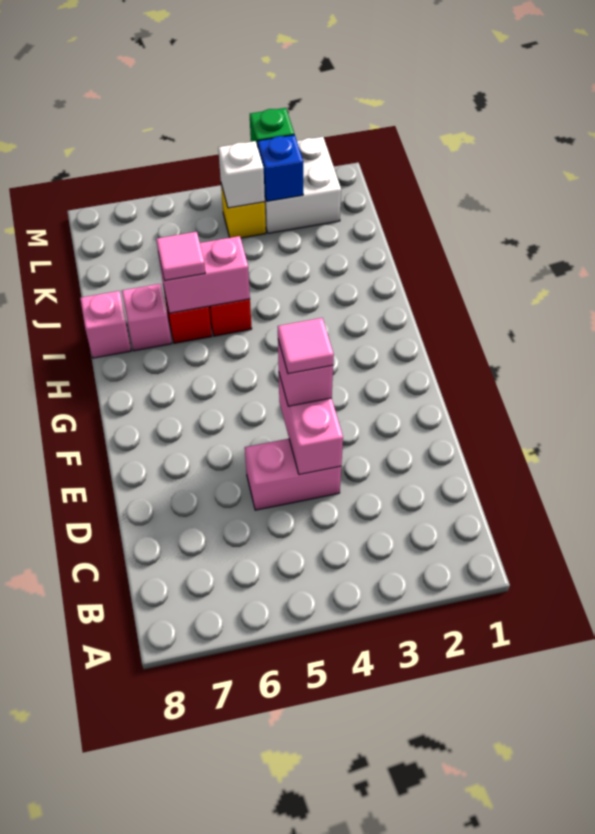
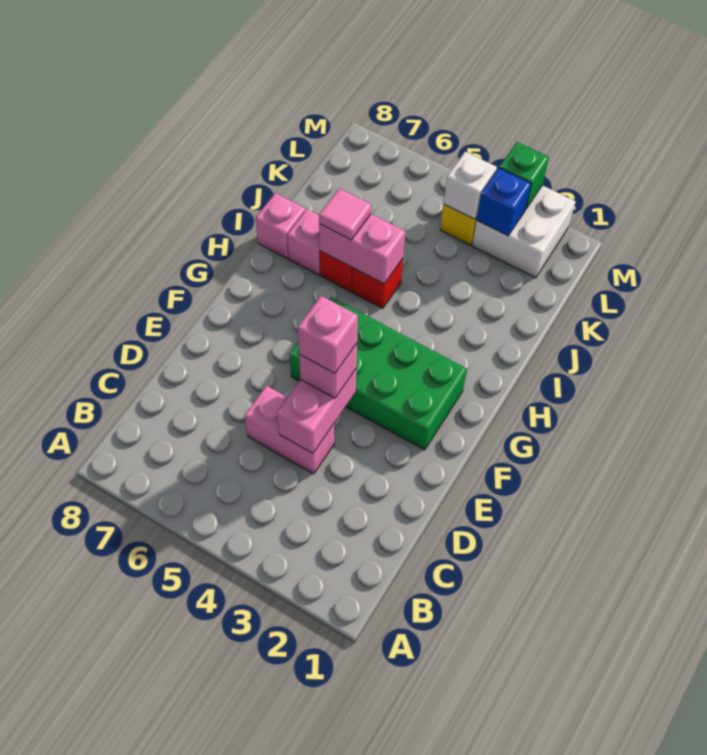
pink tile E4 level 4 -> pink brick E4 level 4
none -> green brick F2:G5 level 1

